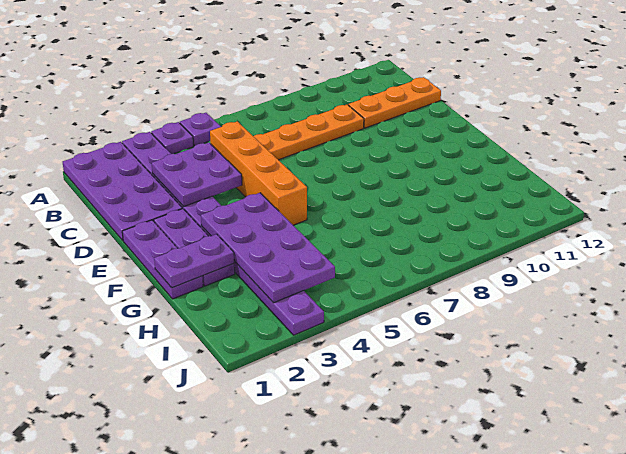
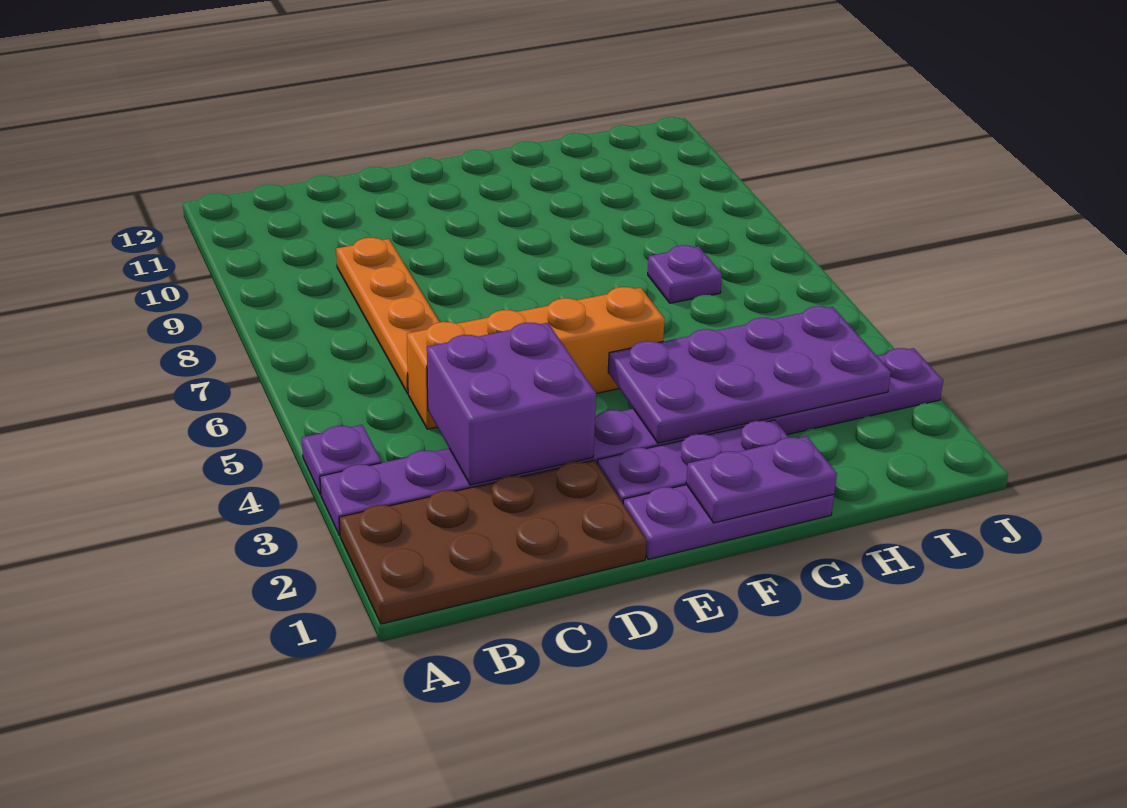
purple plate A1:D2 level 1 -> brown plate A1:D2 level 1
purple plate A5 level 1 -> purple plate H7 level 1
purple plate C3:D4 level 2 -> purple brick C3:D4 level 2
orange plate C10:C12 level 1 -> none
purple plate G1:G2 level 2 -> purple plate F1:G1 level 2

